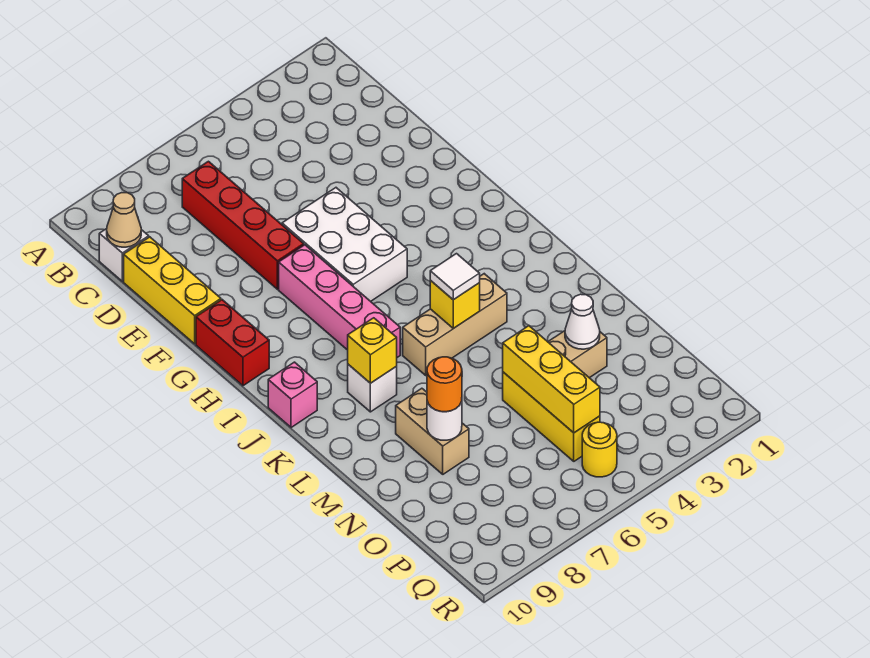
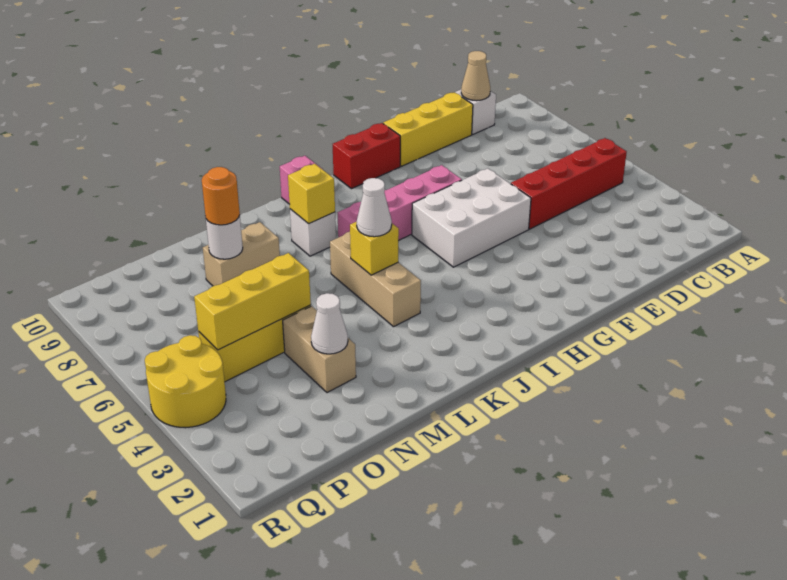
red brick C7:F7 level 1 -> red brick B5:E5 level 1
white tile K5 level 3 -> white cone K5 level 3
yellow round brick Q5 level 1 -> yellow round brick Q4:R5 level 1

